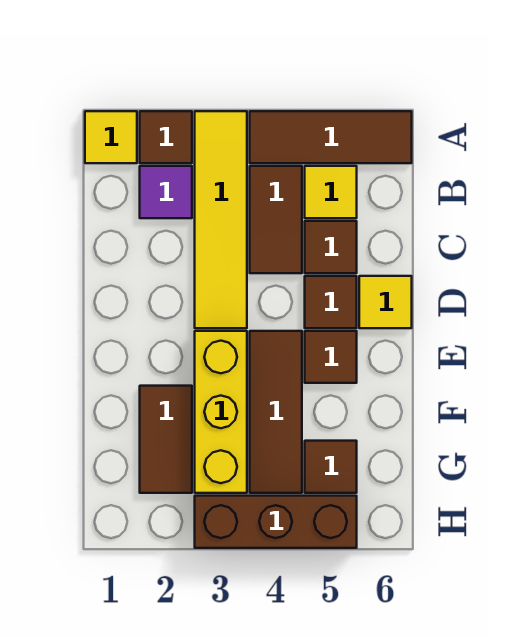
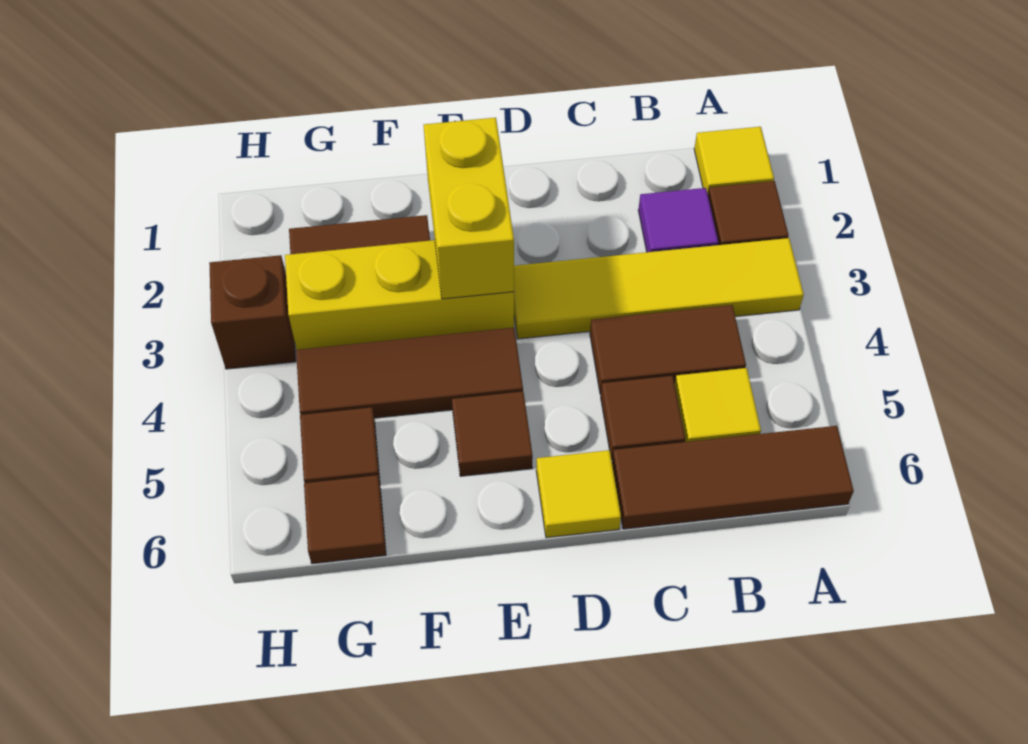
brown tile A4:A6 level 1 -> brown tile A6:C6 level 1
brown tile D5 level 1 -> brown tile G6 level 1
none -> yellow brick E2:E3 level 2
brown brick H3:H5 level 1 -> brown brick H3 level 1

